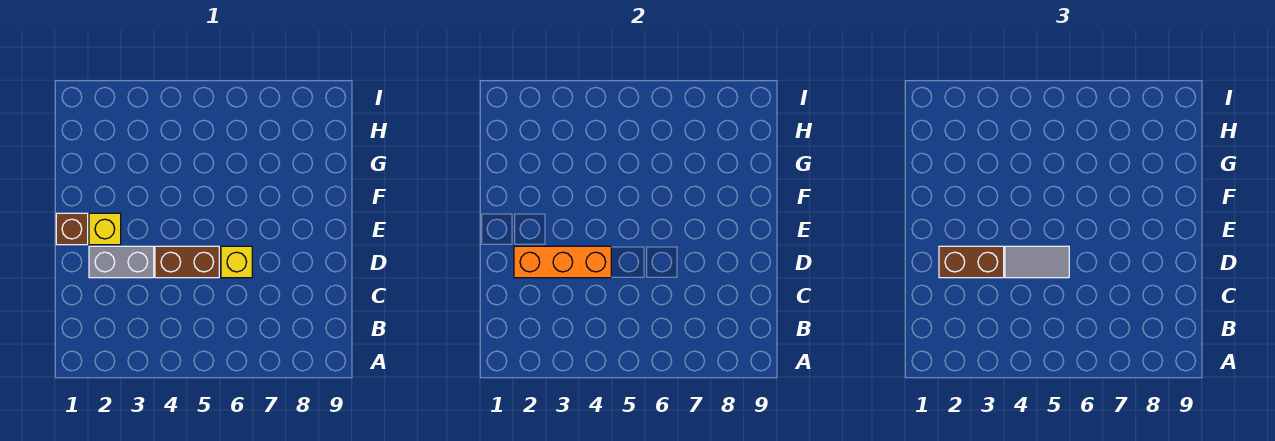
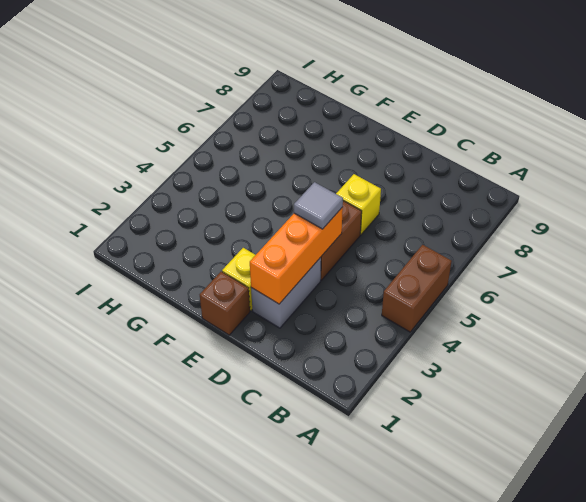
brown brick D2:D3 level 3 -> brown brick A4:A5 level 1
grey tile D4:D5 level 3 -> grey tile D4 level 3

